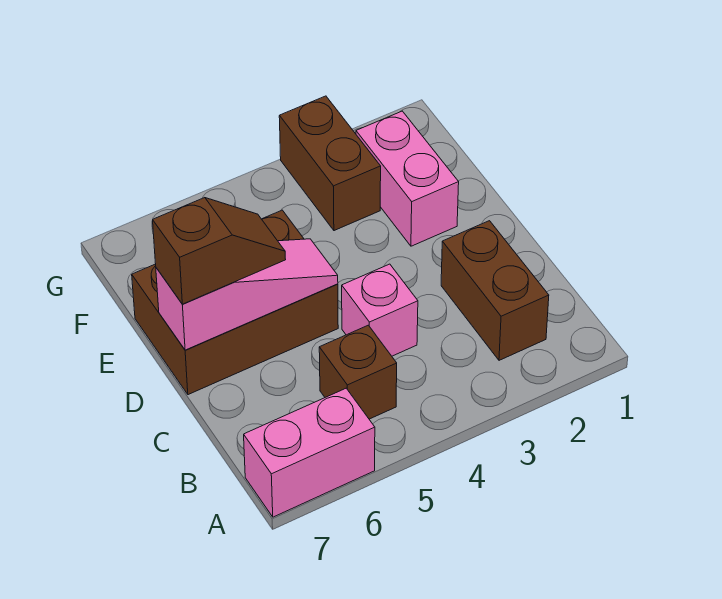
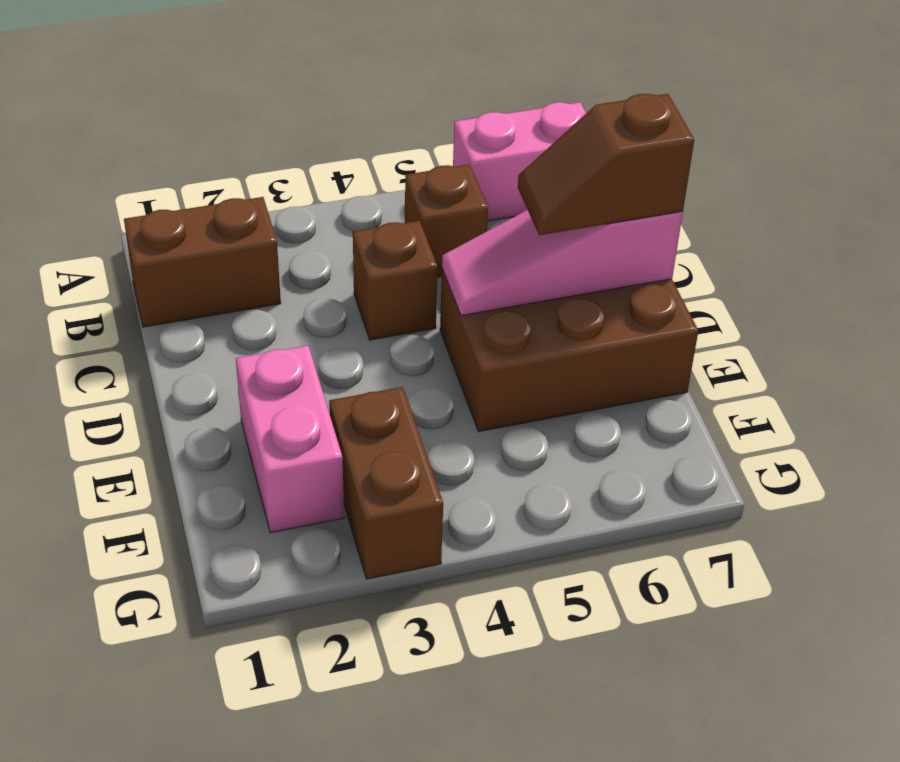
brown brick B2:C2 level 1 -> brown brick B1:B2 level 1
pink brick C4 level 1 -> brown brick C4 level 1

